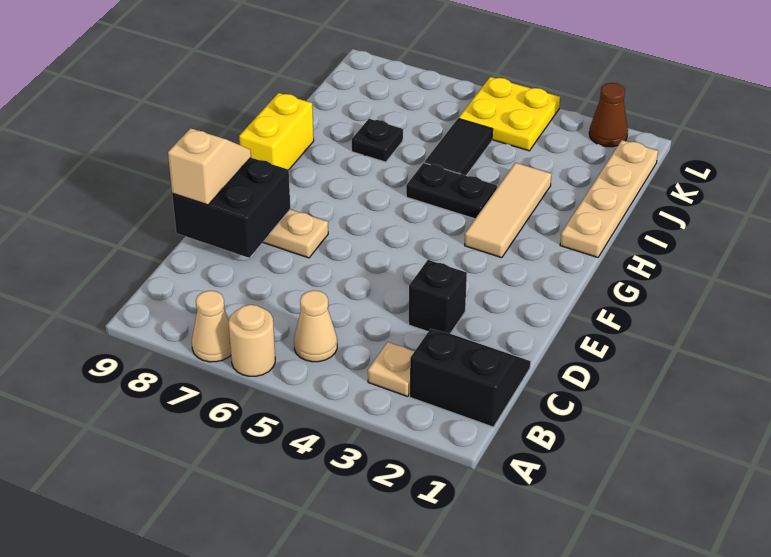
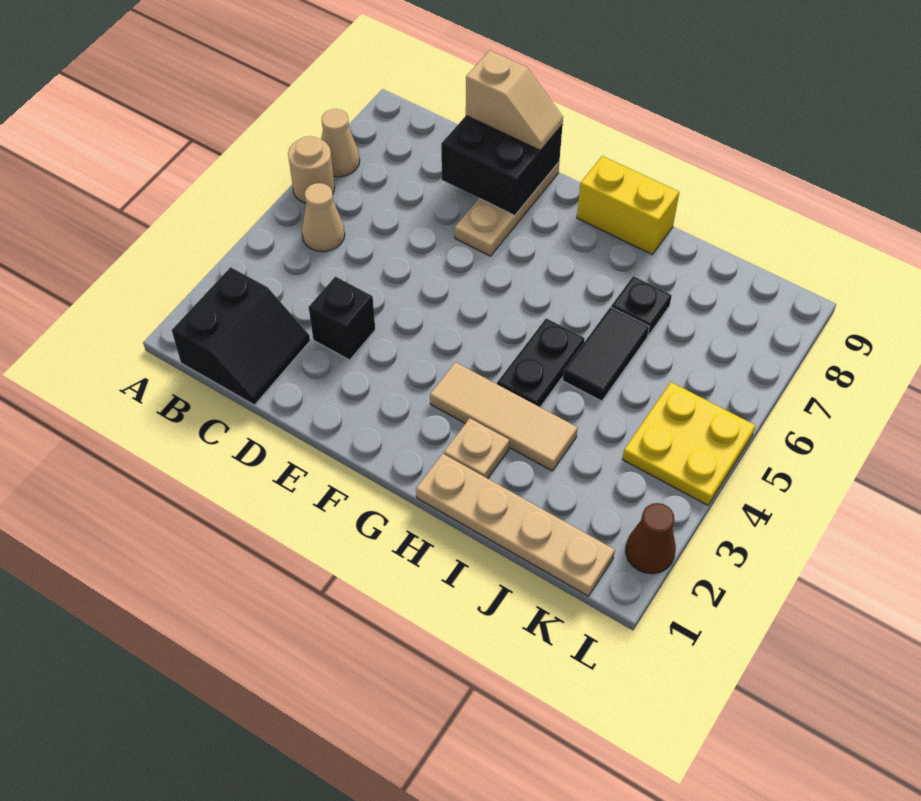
tan plate B3 level 1 -> tan plate H2 level 1
black tile I5:J5 level 1 -> black tile I5:I6 level 1

